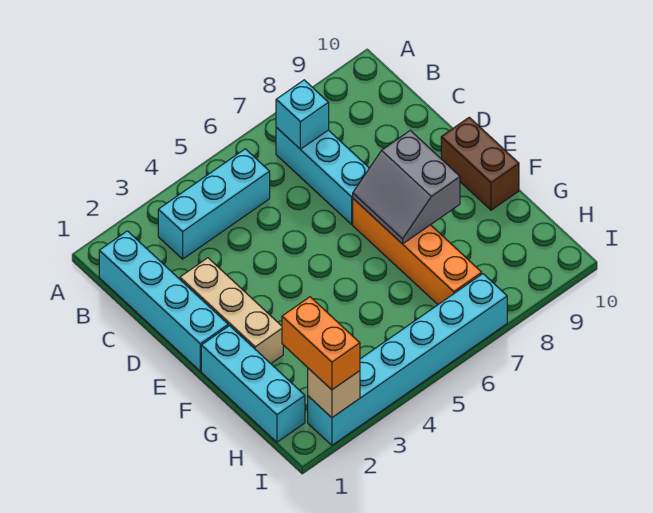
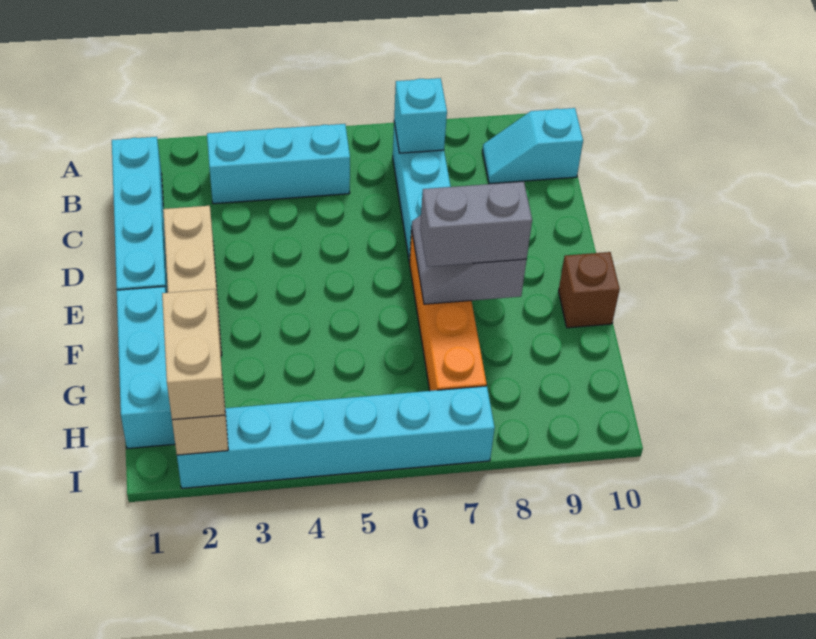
none -> cyan slope B9:B10 level 1 top 10
brown brick E10:F10 level 1 -> brown brick F10 level 1
none -> grey brick F7:F8 level 3
orange brick H2:I2 level 3 -> tan brick H2:I2 level 3

